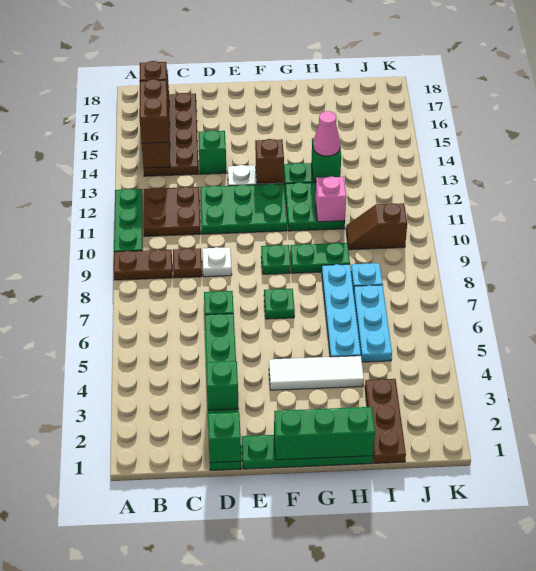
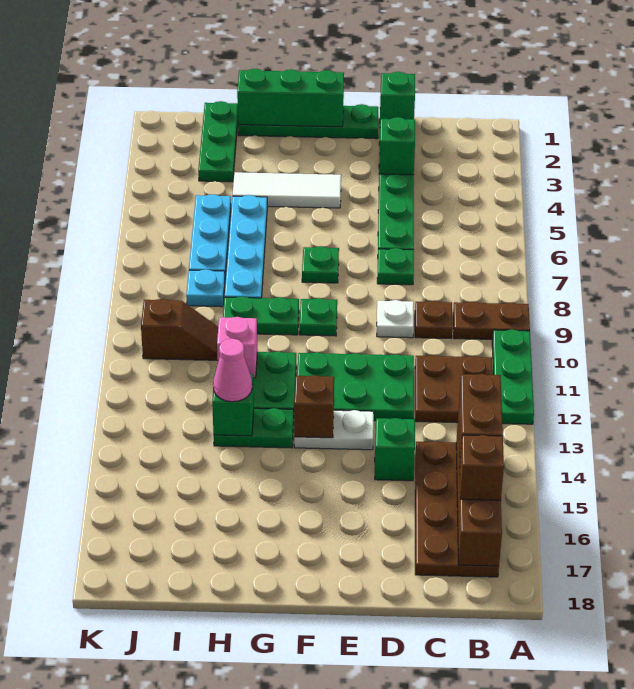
brown plate I1:I3 level 1 -> green plate I1:I3 level 1

